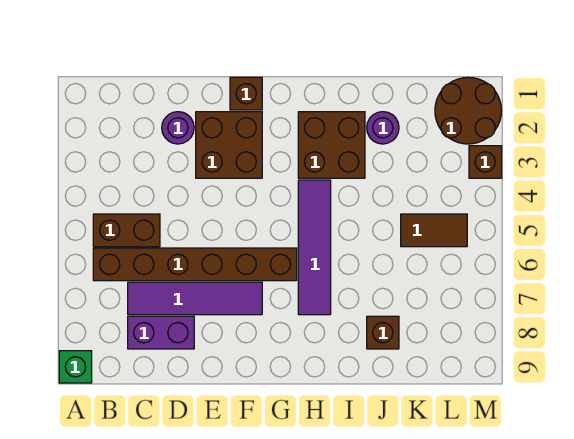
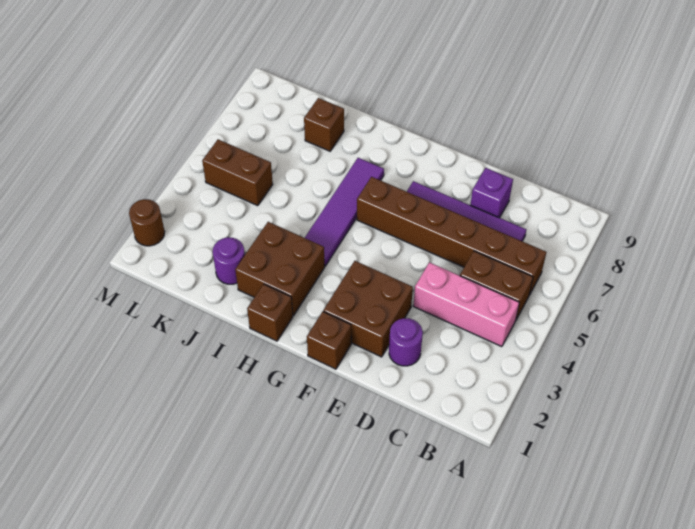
green brick A9 level 1 -> none
none -> pink brick B4:D4 level 1
purple brick C8:D8 level 1 -> purple brick D8 level 1
brown tile K5:L5 level 1 -> brown brick K5:L5 level 1
brown round brick L1:M2 level 1 -> brown round brick M2 level 1
brown brick M3 level 1 -> brown brick H1 level 1

